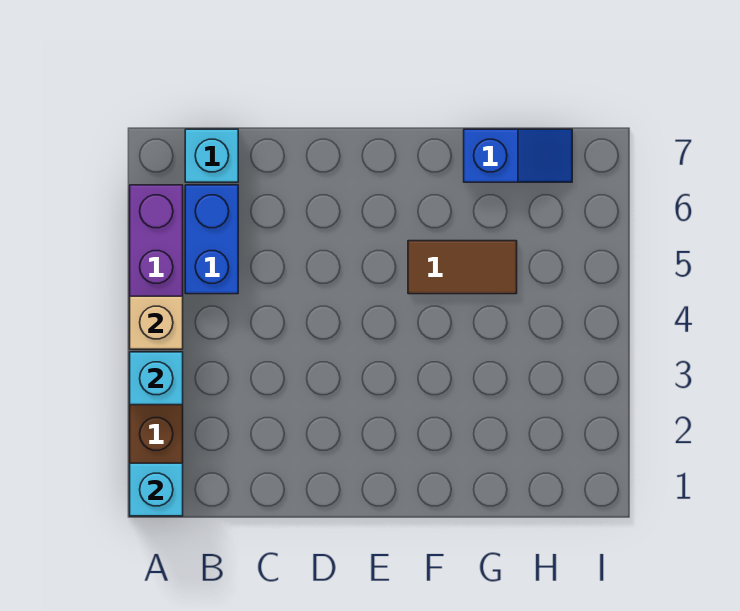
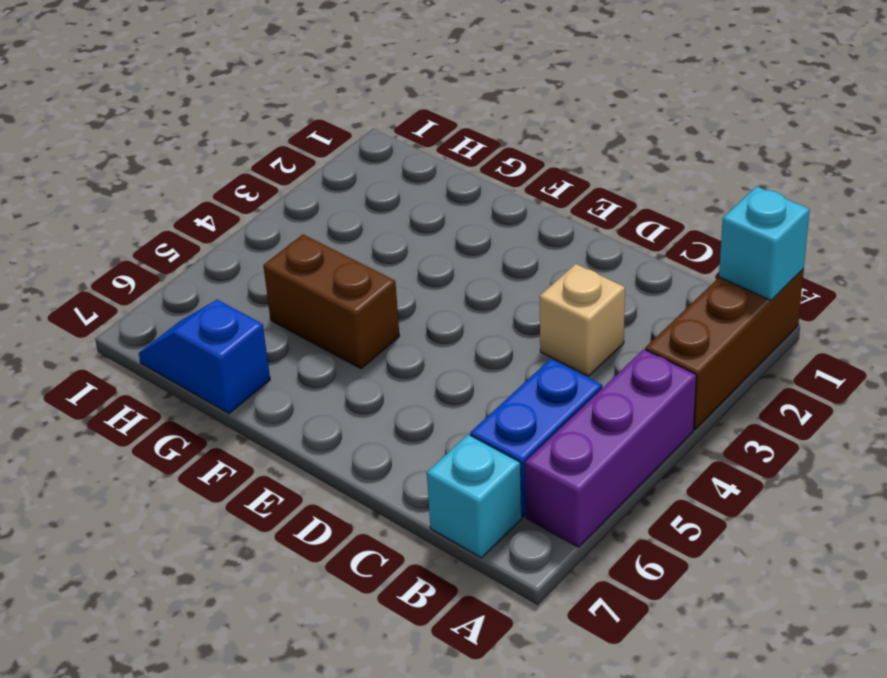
cyan brick A3 level 2 -> none
tan brick A4 level 2 -> tan brick C3 level 1
brown tile F5:G5 level 1 -> brown brick F5:G5 level 1

